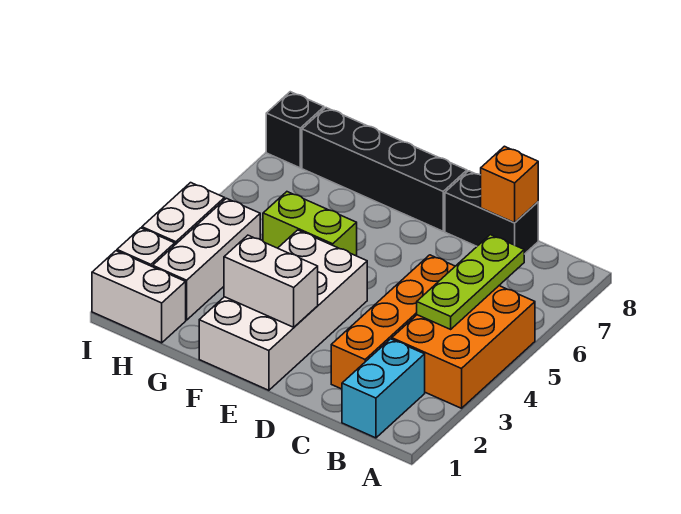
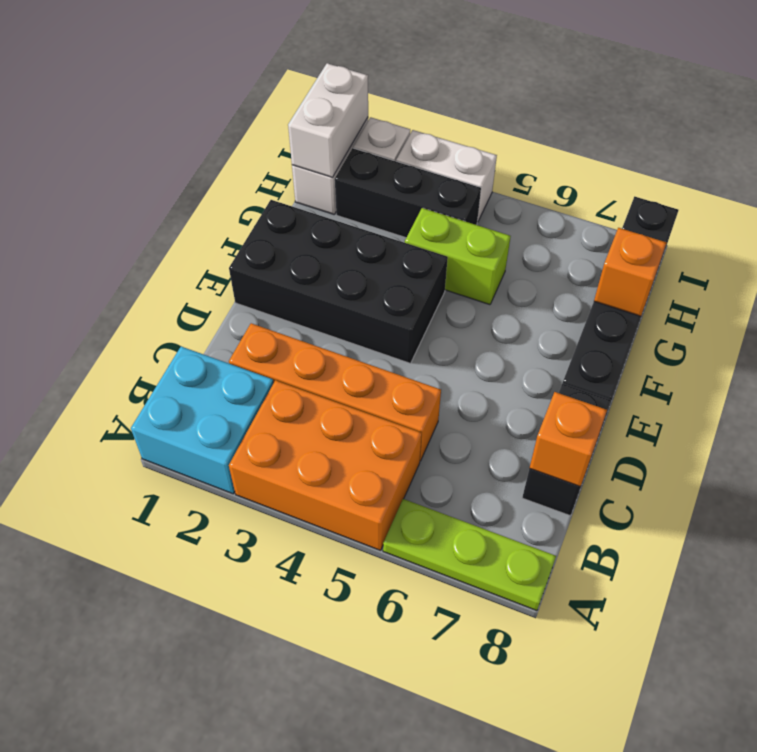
cyan brick B1:B2 level 1 -> cyan brick A1:B2 level 1
lime plate B4:B6 level 2 -> lime plate A6:A8 level 1
white brick E1:F4 level 1 -> black brick E1:F4 level 1
white brick E2:F2 level 2 -> white brick H1:I1 level 2
lime brick F5:G5 level 1 -> lime brick G4:G5 level 1
none -> orange brick G8 level 2
white brick H2:H4 level 1 -> black brick H2:H4 level 1

